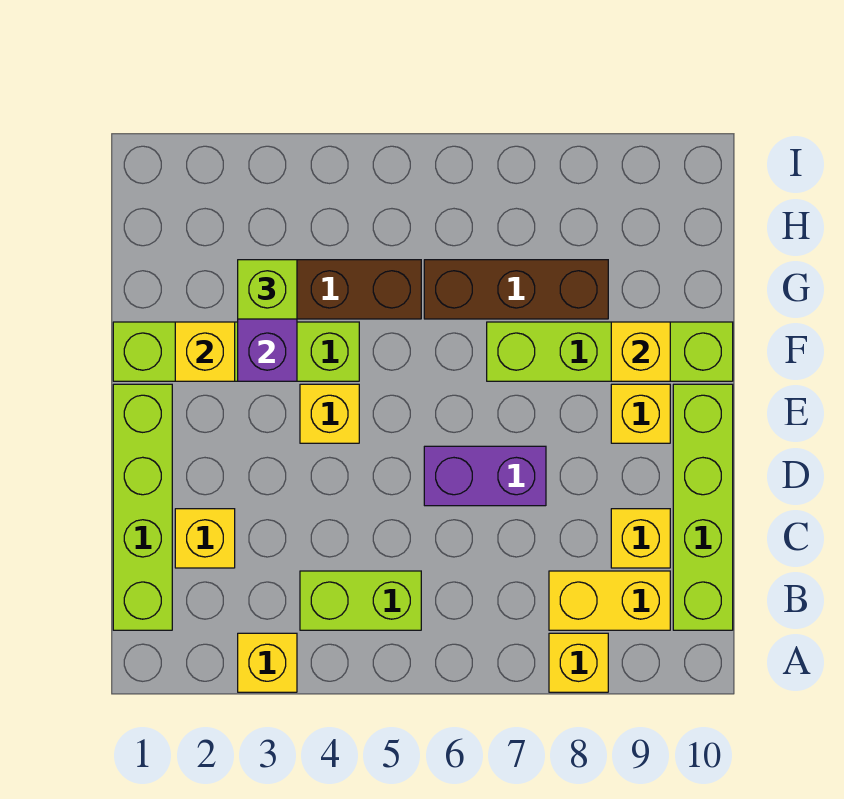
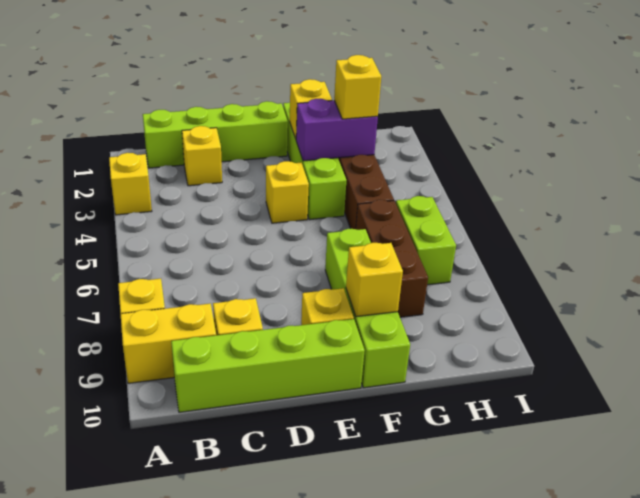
lime brick B4:B5 level 1 -> lime brick H6:H7 level 1
yellow brick B8:B9 level 1 -> yellow brick A9:B9 level 1
purple brick D6:D7 level 1 -> none
lime brick G3 level 3 -> yellow brick G3 level 3

